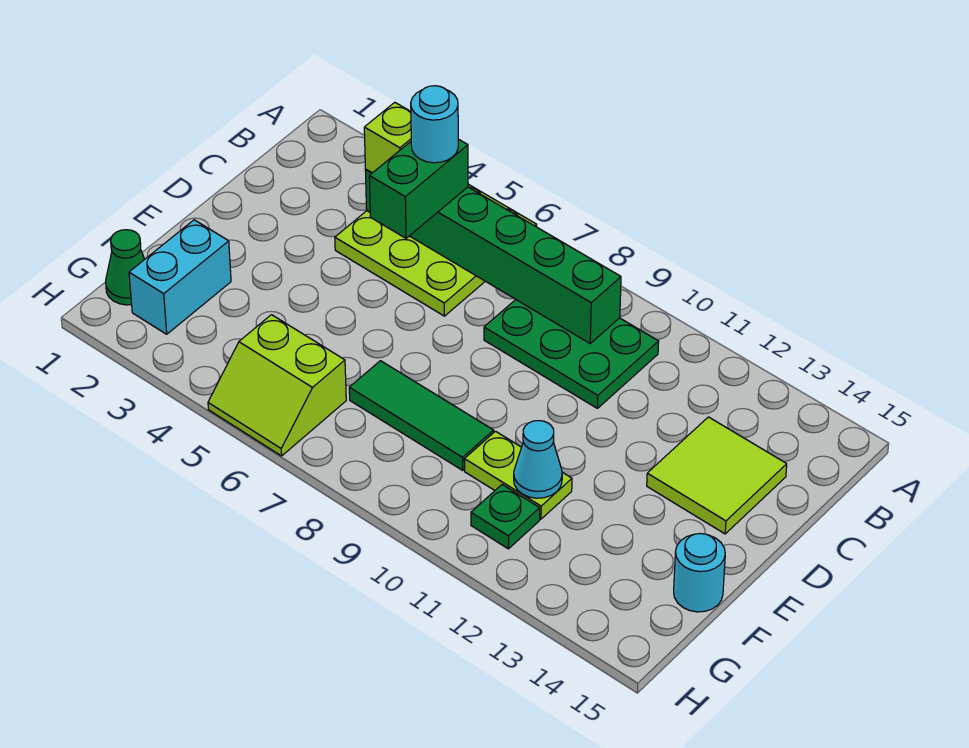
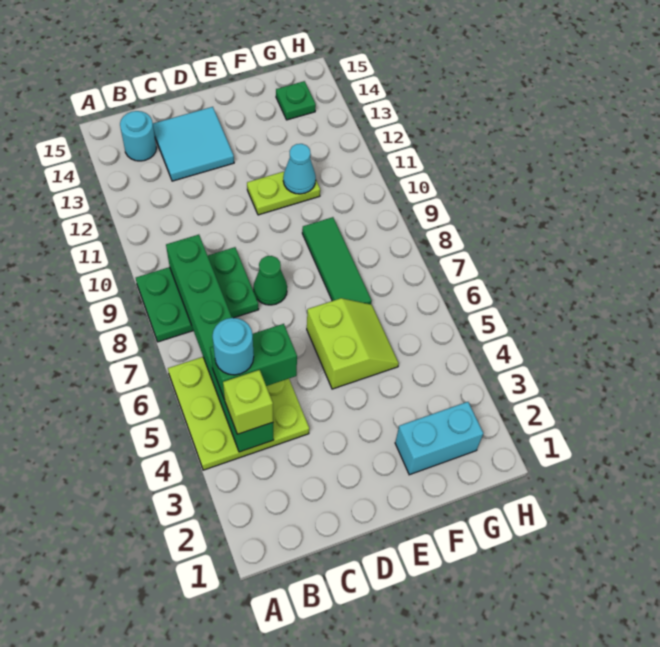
green plate B8:C10 level 1 -> green plate A8:C9 level 1
lime tile C13:D14 level 1 -> cyan tile C13:D14 level 1
lime plate F10:F11 level 1 -> lime plate E11:F11 level 1
cyan round brick F15 level 1 -> cyan round brick B14 level 1
green cone G1 level 1 -> green cone D8 level 1
lime slope G5:H6 level 1 top G -> lime slope E5:F6 level 1 top E
green plate G11 level 1 -> green plate G14 level 1

